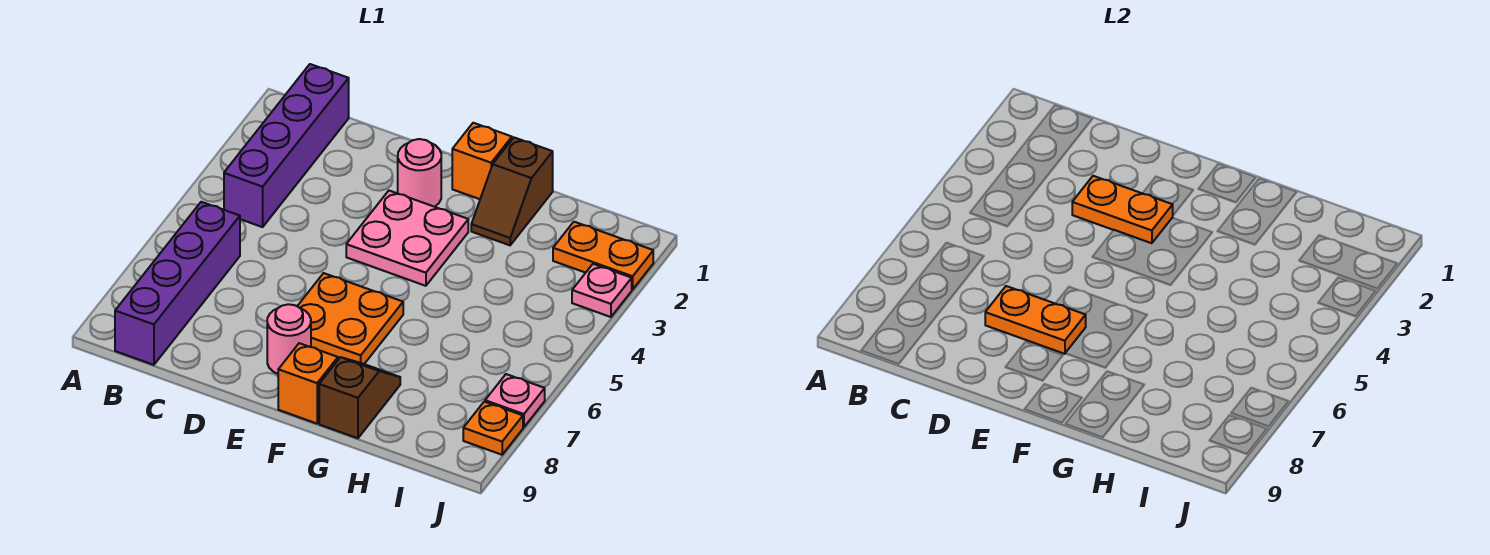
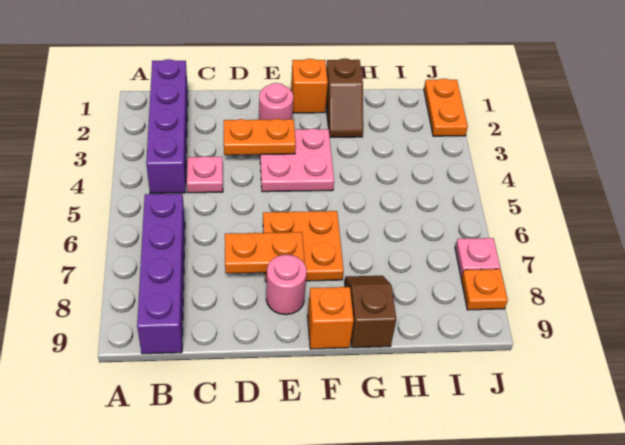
orange plate I2:J2 level 1 -> orange plate J1:J2 level 1
pink plate J3 level 1 -> pink plate C4 level 1

